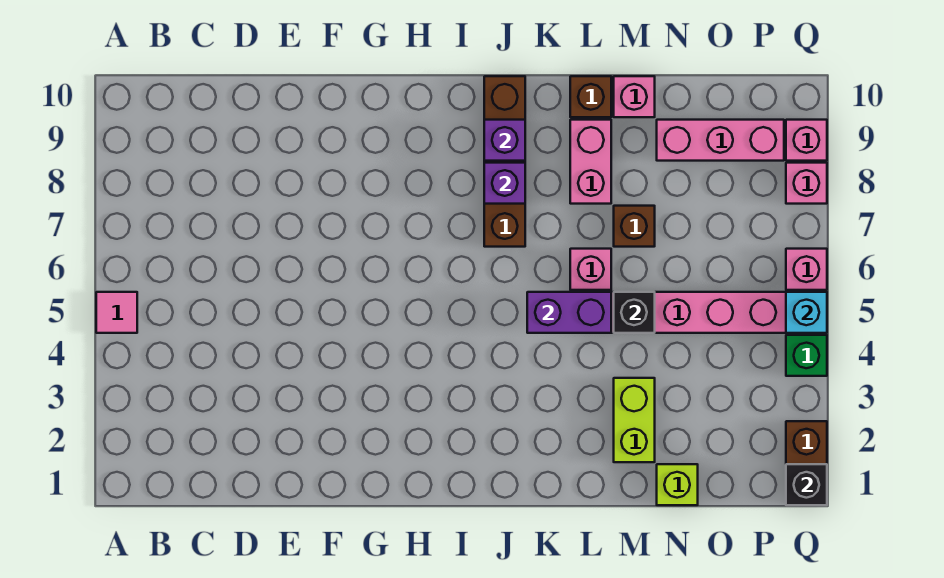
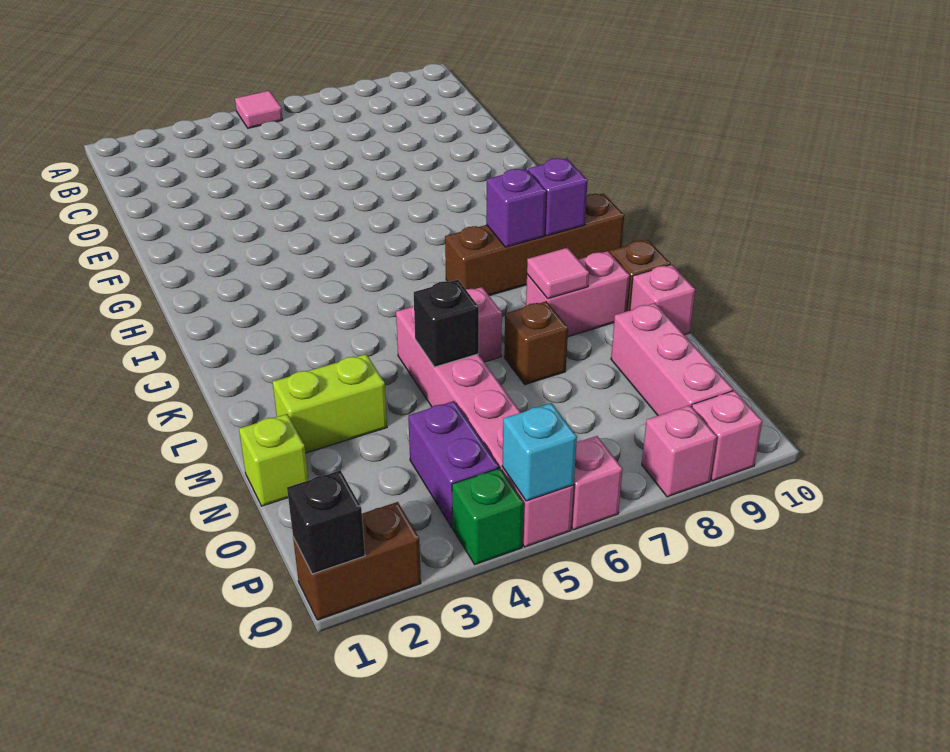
purple brick K5:L5 level 2 -> purple brick O4:P4 level 1
none -> pink tile L8 level 2

